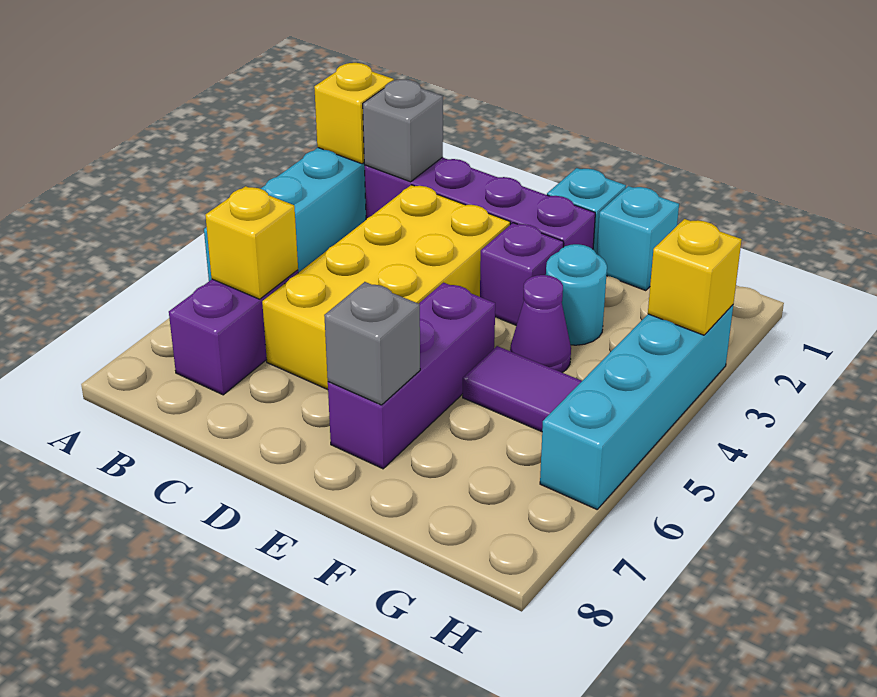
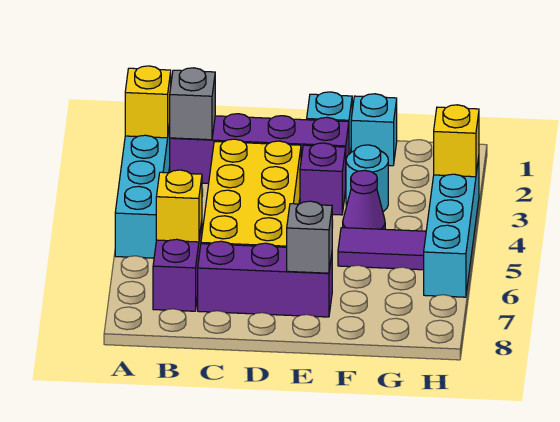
purple brick E5:E7 level 1 -> purple brick C7:E7 level 1

